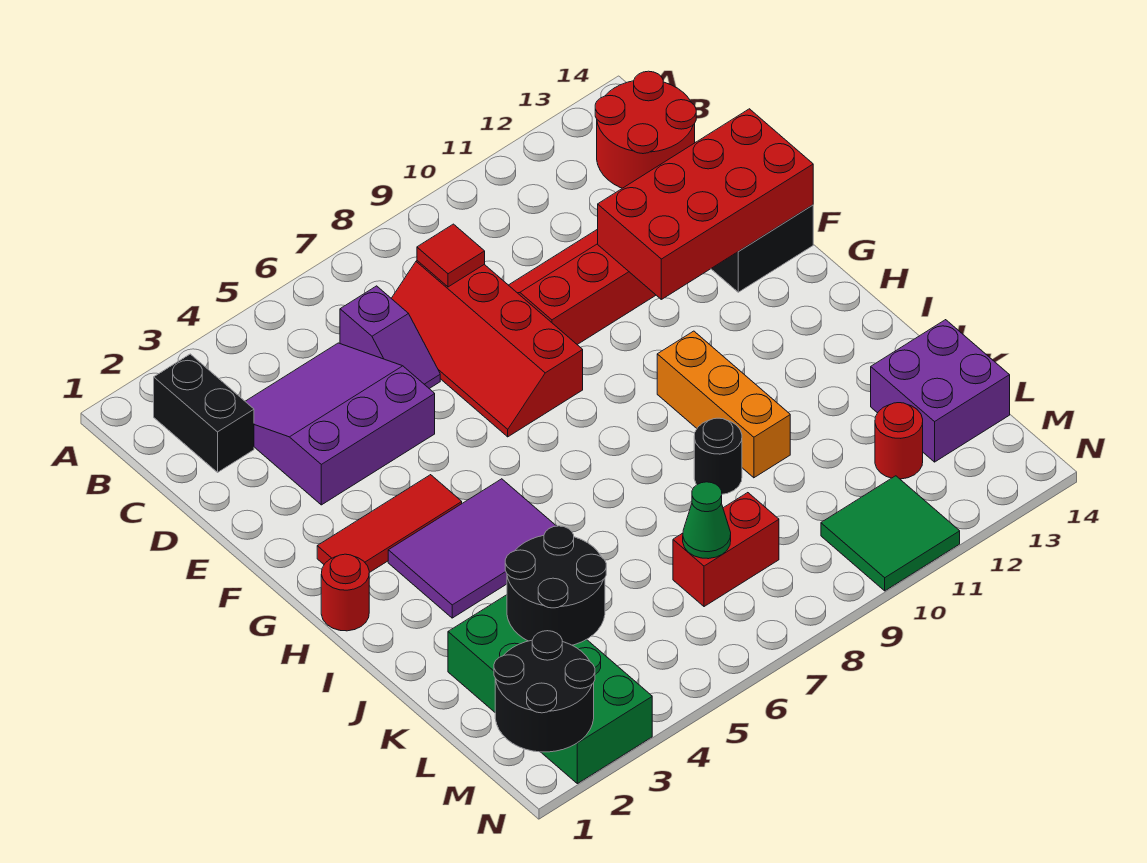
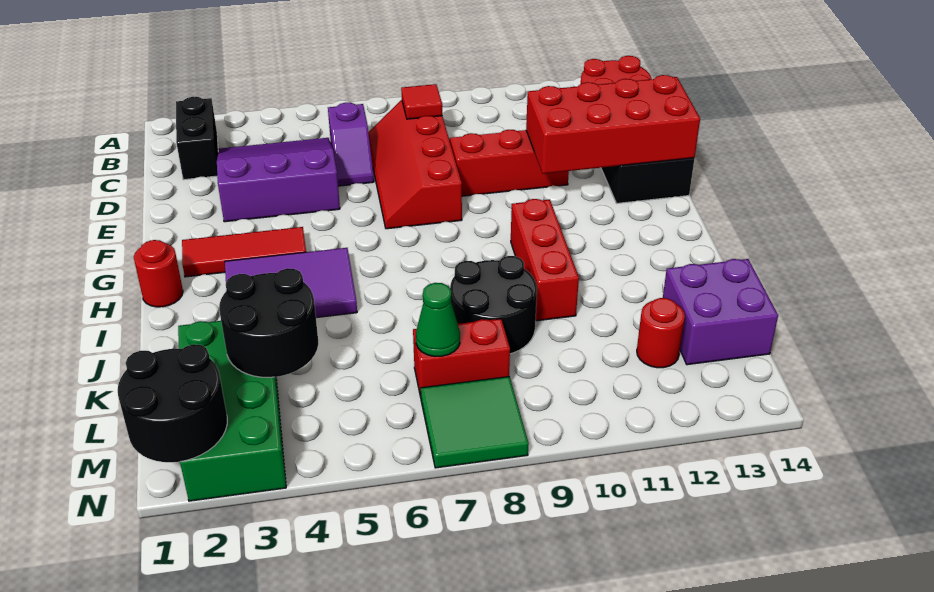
orange brick H10:J10 level 1 -> red brick H10:J10 level 1
black round brick J9 level 1 -> black round brick J8:K9 level 1
green tile M10:N11 level 1 -> green tile M7:N8 level 1

